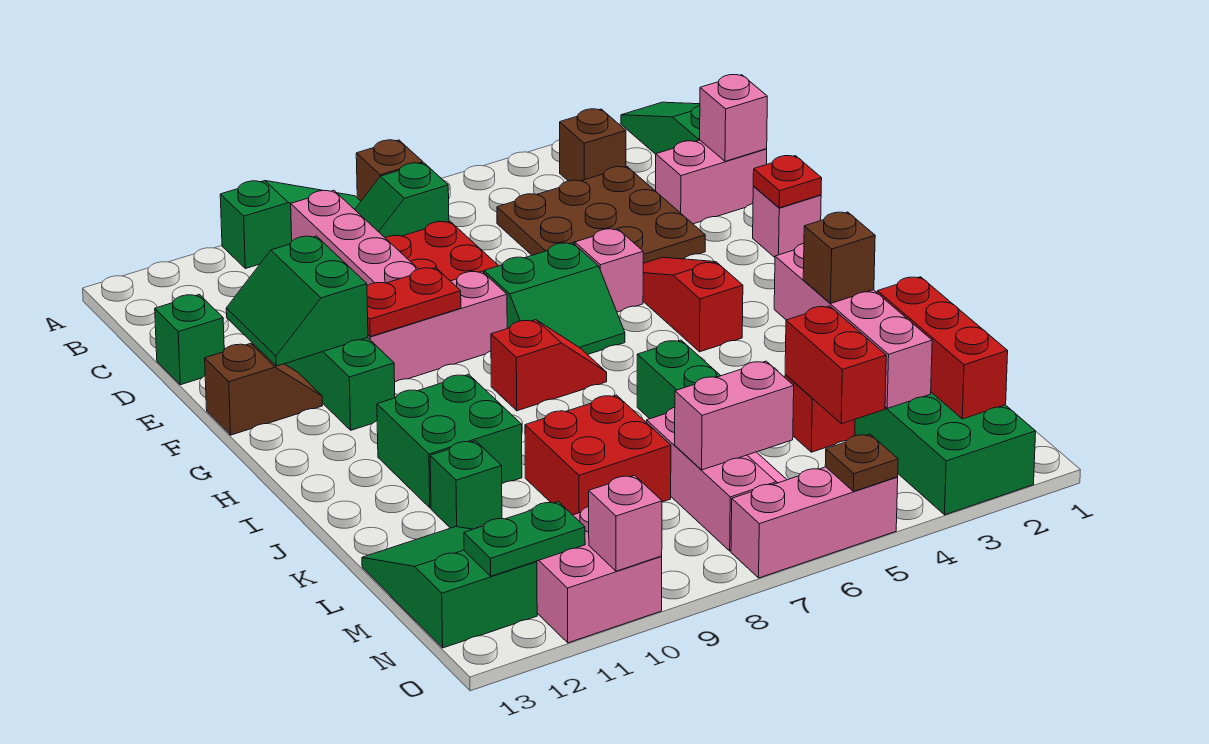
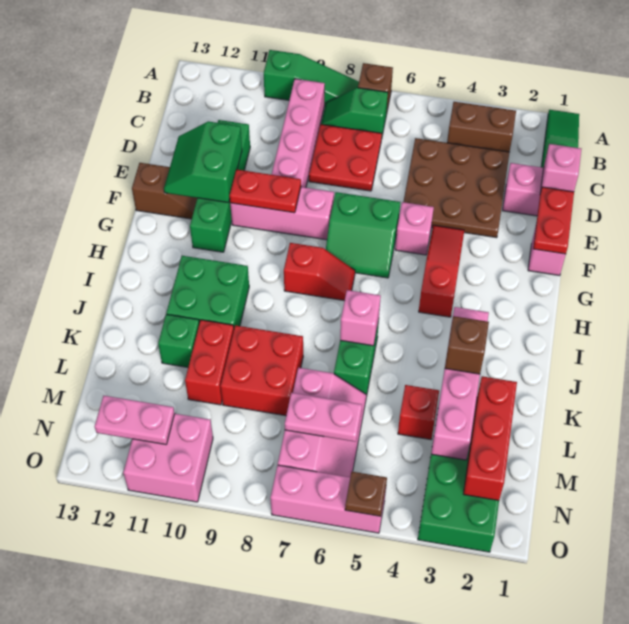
brown brick B3 level 1 -> brown brick B3:B4 level 1
green brick D13 level 1 -> none
red plate F1 level 2 -> red plate E1:F1 level 2
red brick L4:M4 level 2 -> red brick K10:L10 level 1
green slope L12:N13 level 1 top N -> none
pink brick M6:M7 level 2 -> pink plate M6:M7 level 2
green plate N11:N12 level 2 -> pink plate N11:N12 level 2
pink brick O10 level 2 -> pink brick J6 level 2

